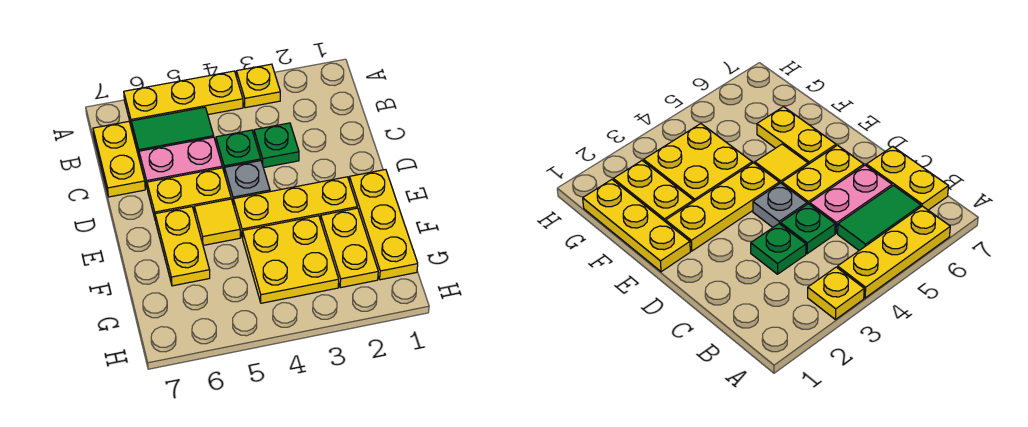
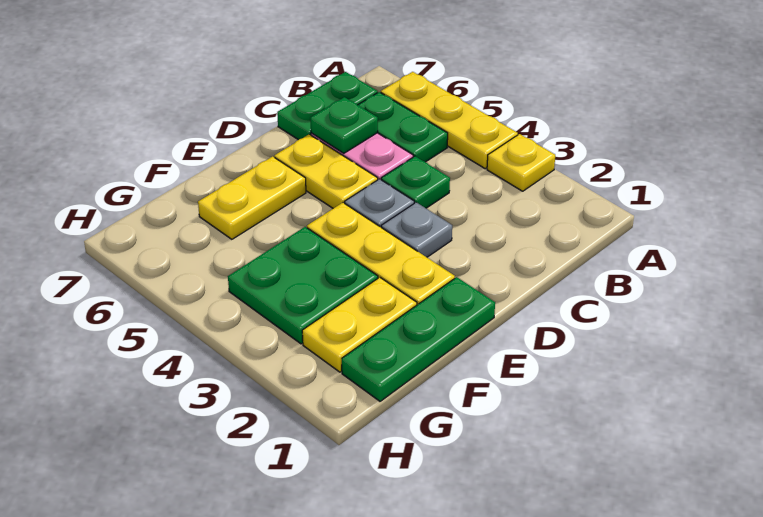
green tile B5:B6 level 1 -> green plate B5:B6 level 1
yellow plate B7:C7 level 1 -> green plate B7:C7 level 1
green plate C3 level 1 -> green plate C6 level 2
none -> grey plate D3 level 1
yellow plate E1:G1 level 1 -> green plate E1:G1 level 1
yellow tile E5 level 1 -> none
yellow plate F3:G4 level 1 -> green plate F3:G4 level 1

